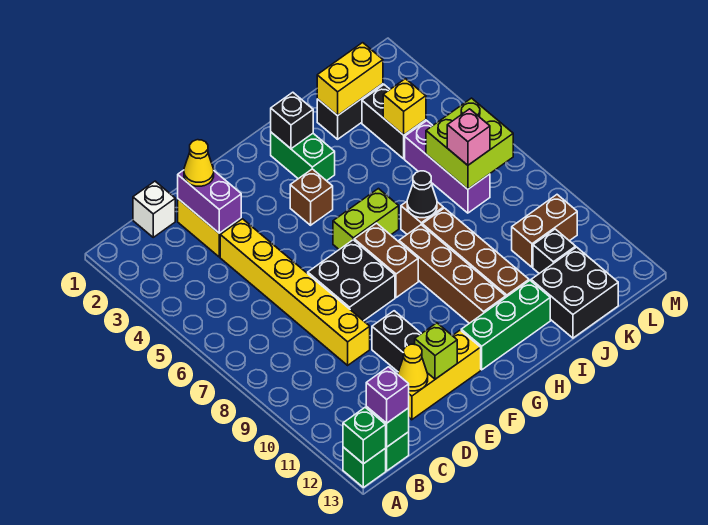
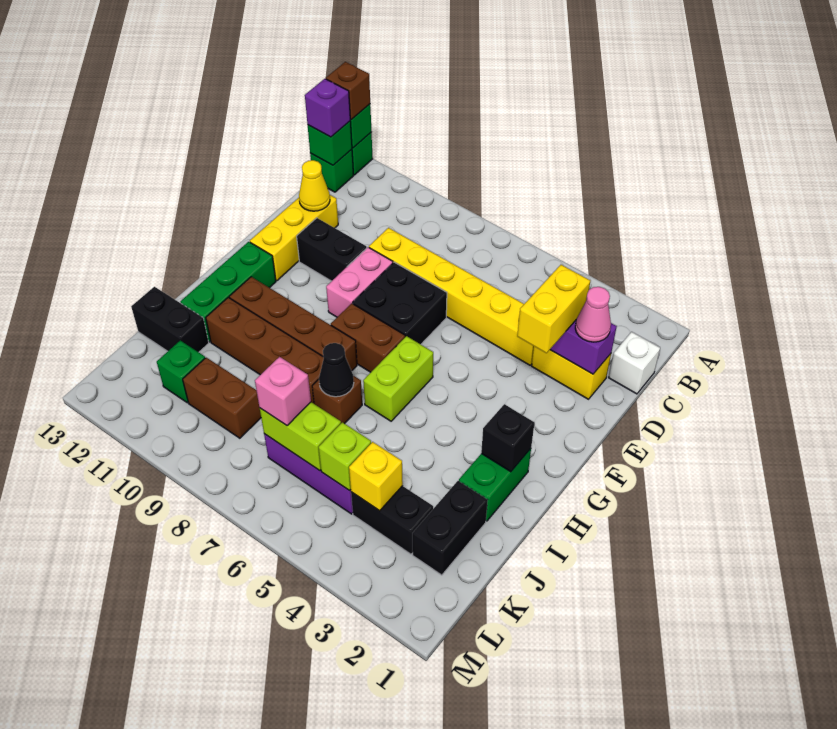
yellow cone D2 level 3 -> pink cone D2 level 3
none -> pink brick E9:F9 level 1
lime brick E12 level 2 -> lime brick K5 level 2
brown brick G4 level 1 -> brown brick A13 level 3
green brick H2:H3 level 1 -> green brick H2:I2 level 1
yellow brick J2:K2 level 2 -> yellow brick D3:E3 level 3
black brick J12:K13 level 1 -> black brick J12:J13 level 1
lime brick K6:L7 level 2 -> lime brick K6:K7 level 2
brown brick K10:L10 level 1 -> brown brick K9:K10 level 1
black brick K11 level 1 -> green brick K11 level 1

